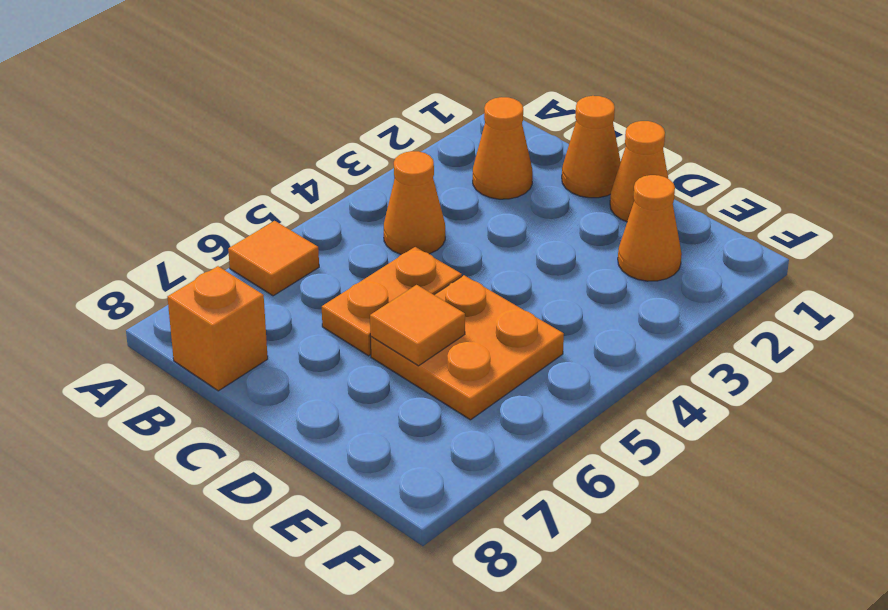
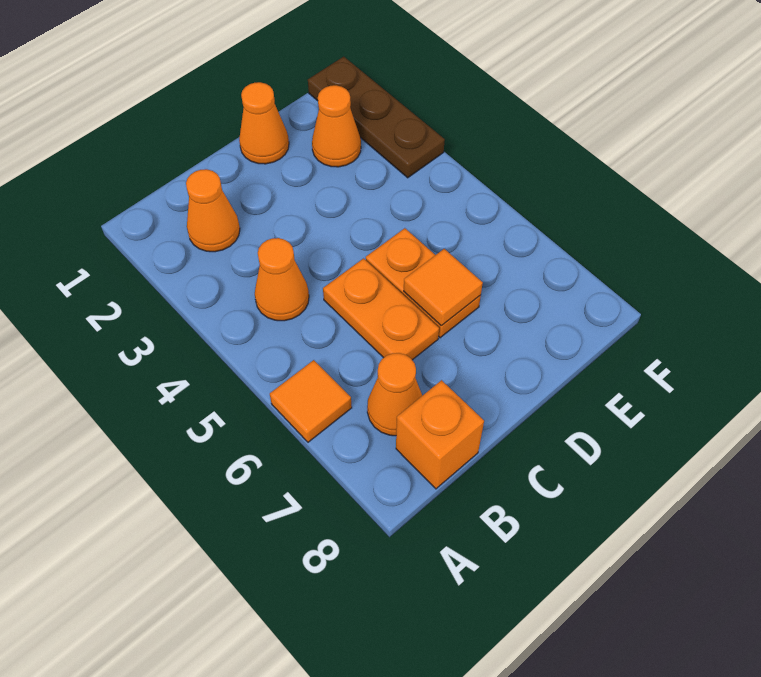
orange cone C1 level 1 -> orange cone B7 level 1
orange plate D5:E6 level 1 -> orange plate D5:D6 level 1
none -> brown plate F1:F3 level 1

